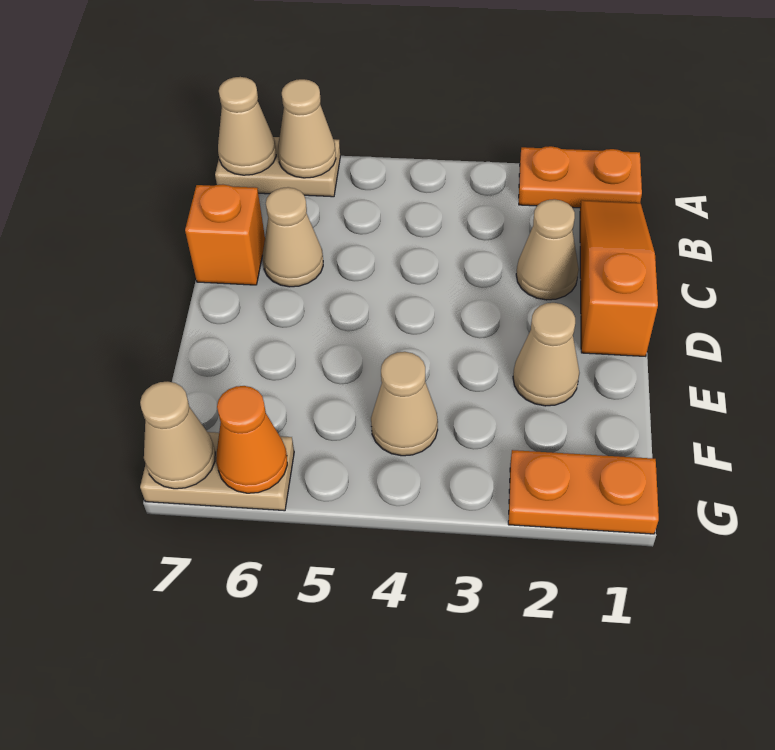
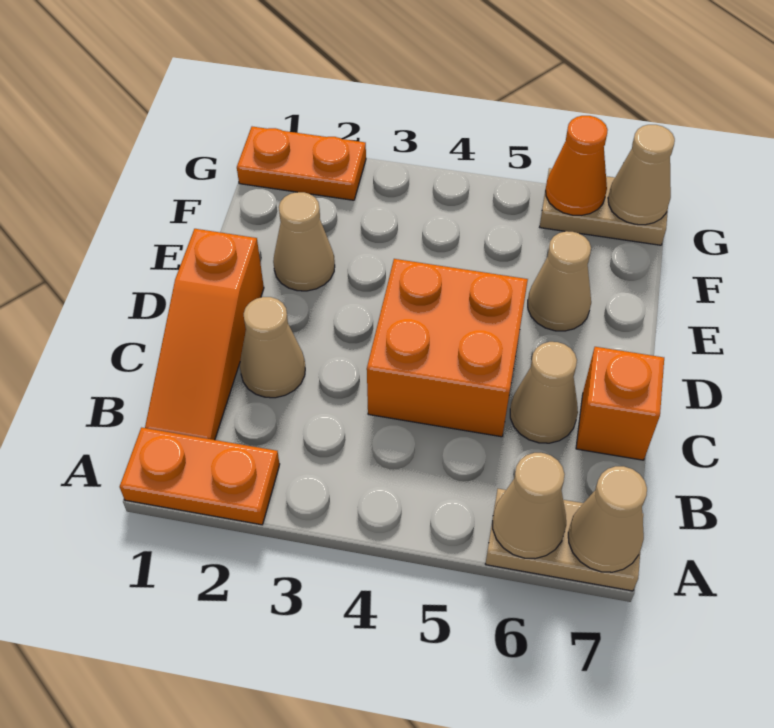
none -> orange brick C4:D5 level 1
tan cone F4 level 1 -> tan cone E6 level 1

